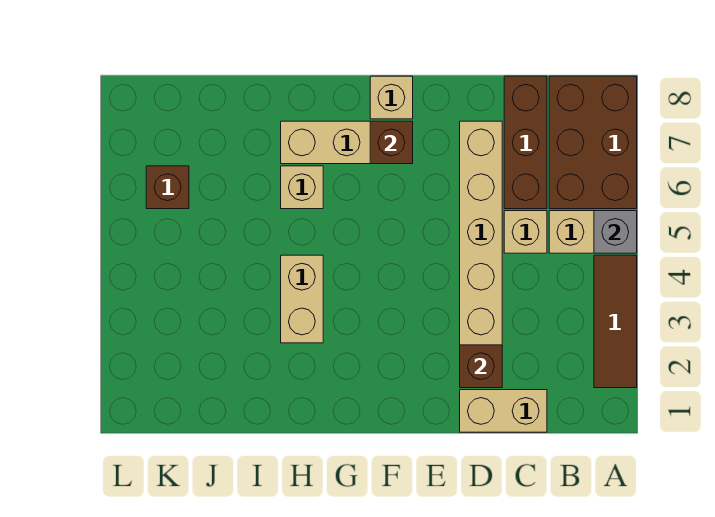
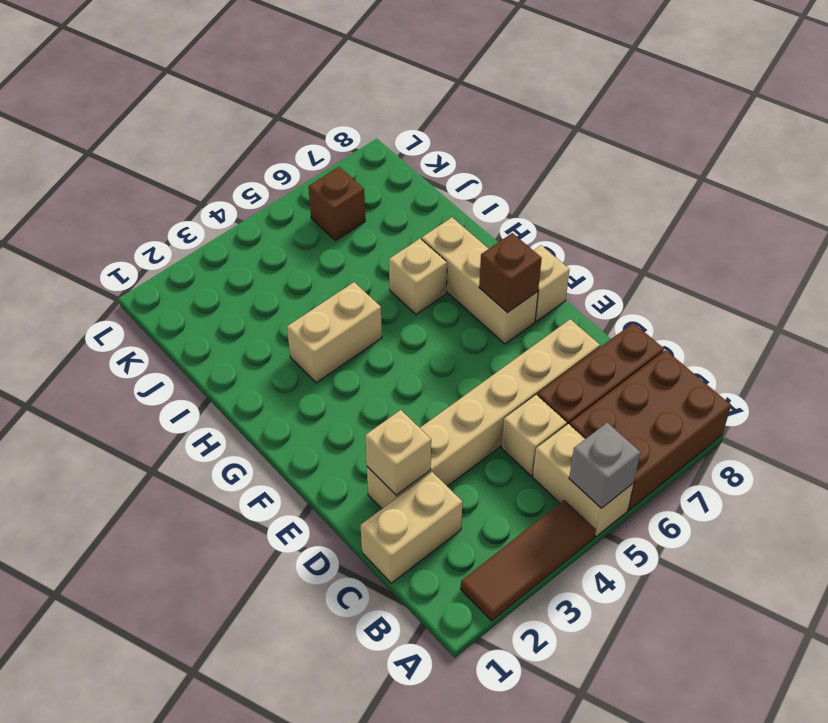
tan brick C1:D1 level 1 -> tan brick C1:C2 level 1
brown brick D2 level 2 -> tan brick D2 level 2

